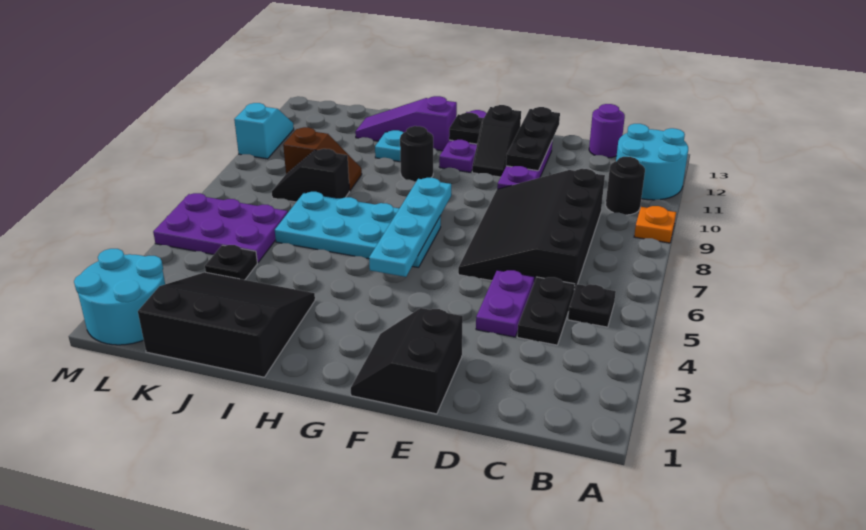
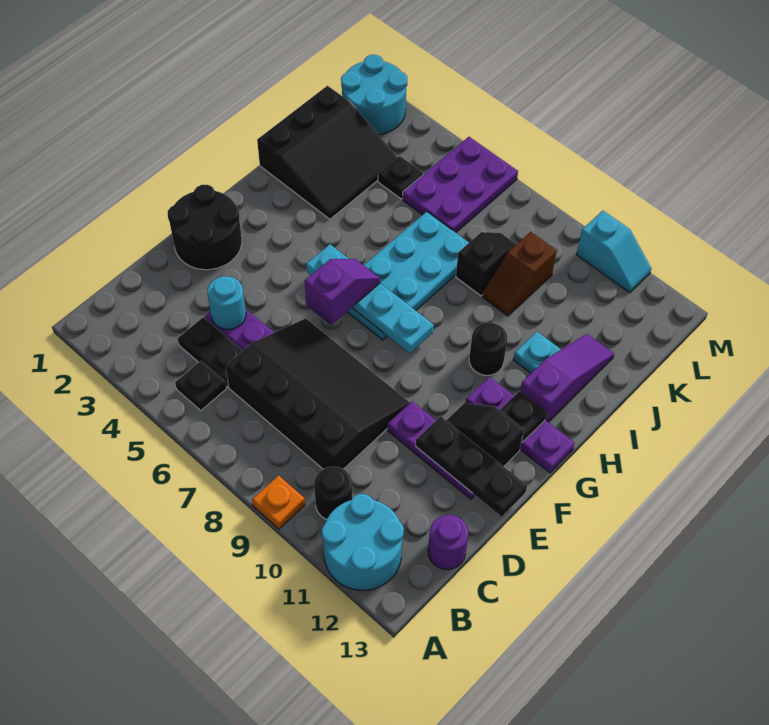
none -> cyan round brick D4 level 2
black slope E1:F2 level 1 top E -> black round brick E1:F2 level 1
none -> purple slope F6:G6 level 3 top F

